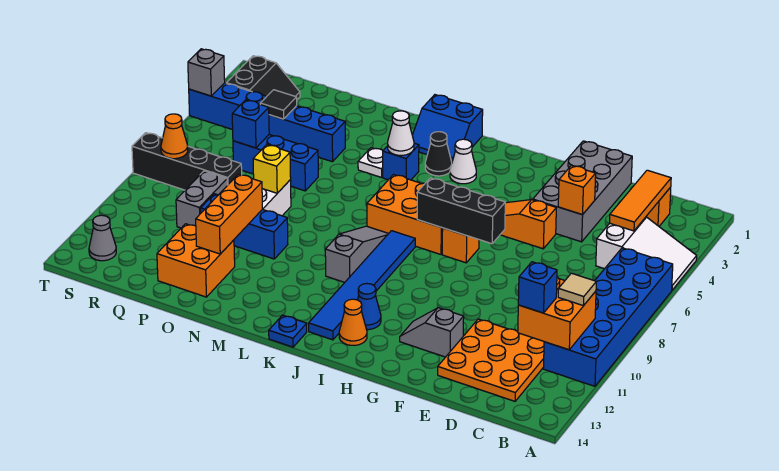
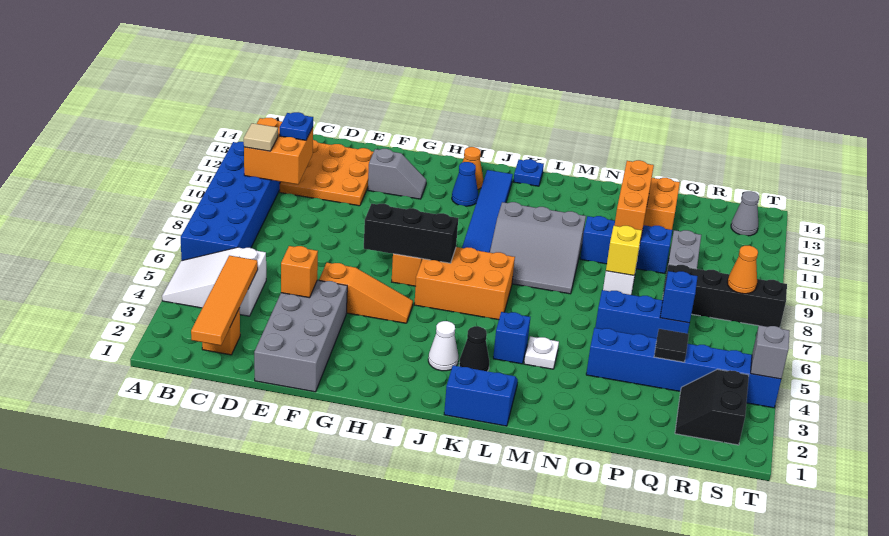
orange tile C2:C4 level 2 -> orange tile C1:C4 level 2
blue brick C11 level 3 -> blue plate C11 level 3
grey slope K8:K10 level 1 top 10 -> grey slope K8:M10 level 1 top 10
white cone L4 level 2 -> none

